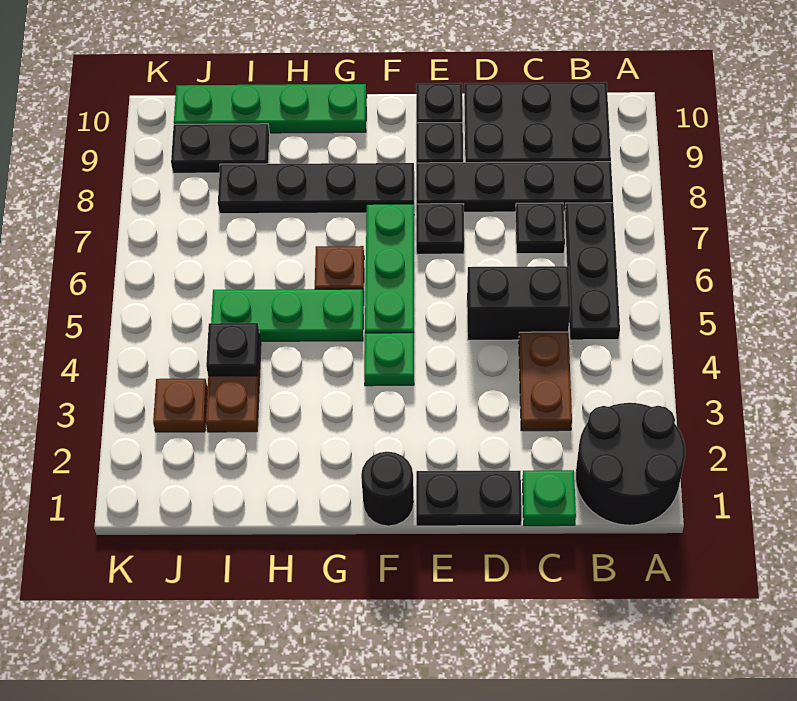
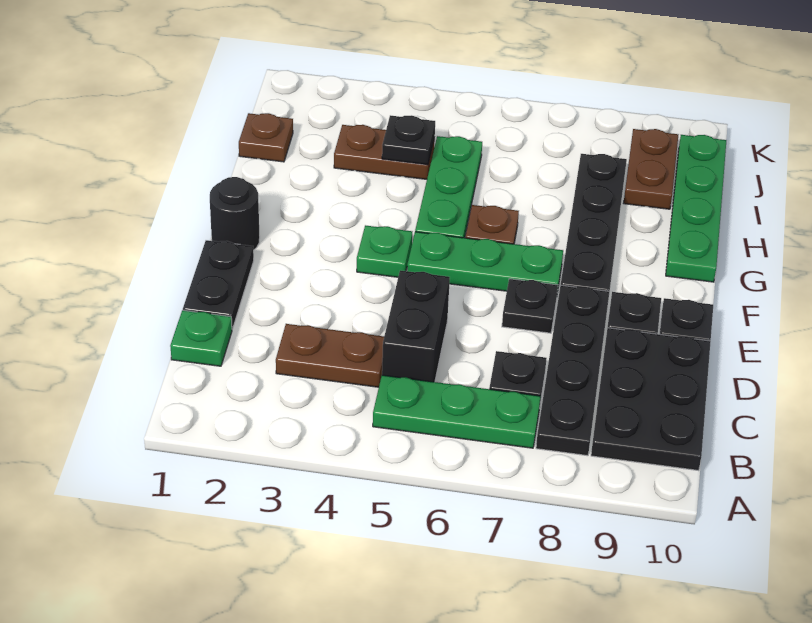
black round brick A1:B2 level 1 -> none
black plate B5:B7 level 1 -> green plate B5:B7 level 1
black plate I9:J9 level 1 -> brown plate I9:J9 level 1
brown plate J3 level 1 -> brown plate I1 level 1

